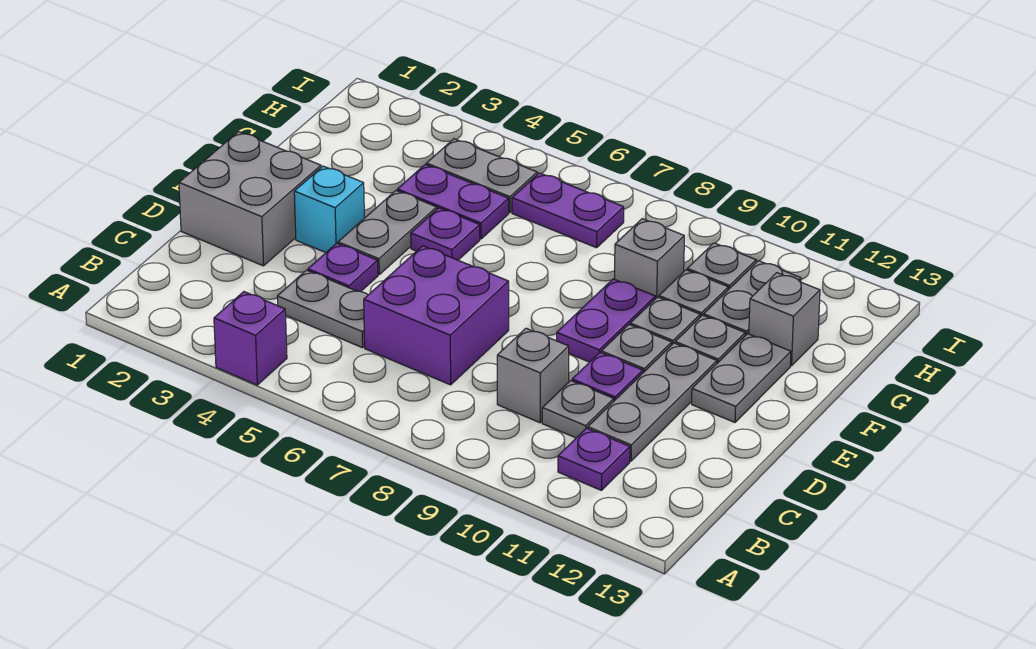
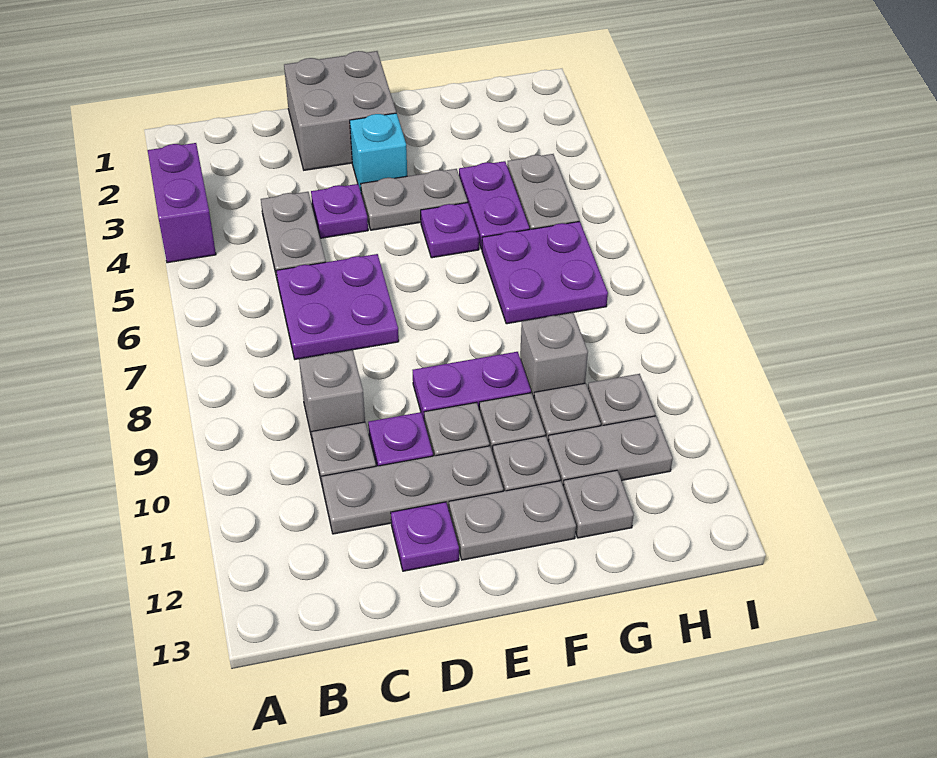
purple brick A4 level 1 -> purple brick A3:A4 level 1
purple plate B11 level 1 -> purple plate D12 level 1
purple brick C6:D7 level 1 -> purple plate C6:D7 level 1
grey brick G12 level 1 -> grey plate G12 level 1
purple plate H6:H7 level 1 -> purple plate G6:H7 level 1

